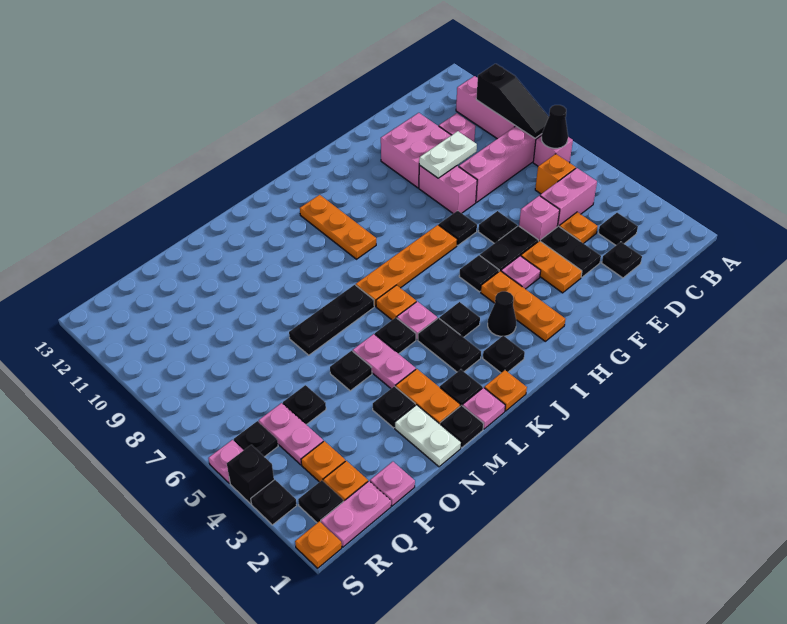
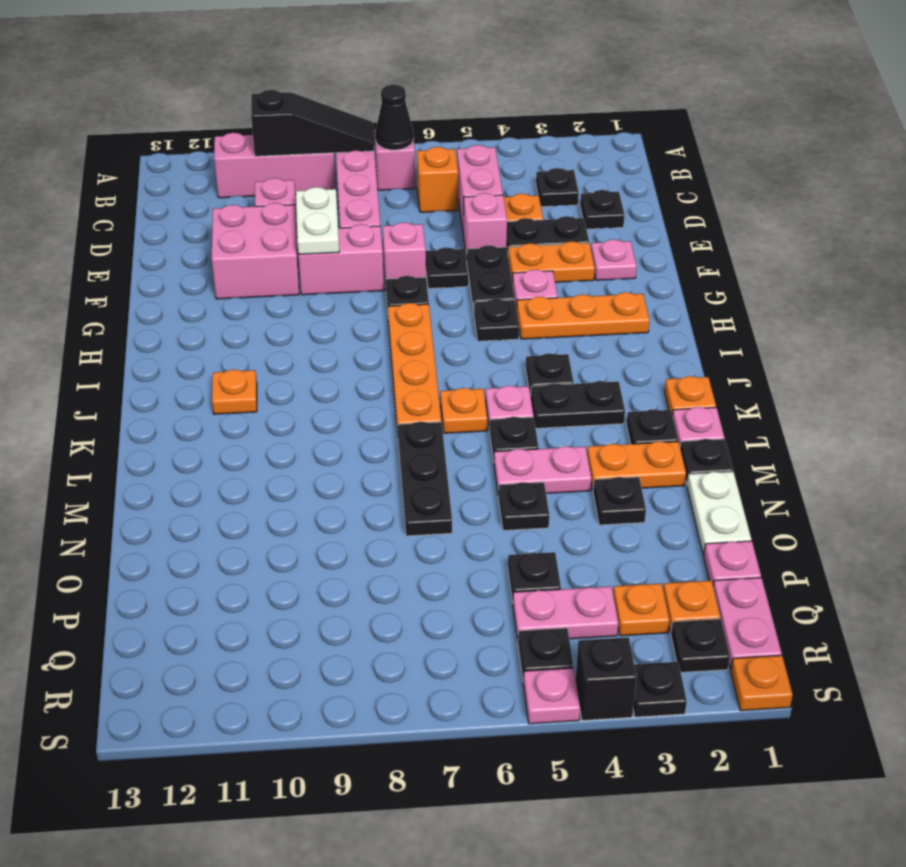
none -> pink plate F2 level 1
none -> pink brick F7 level 1
black cone I3 level 1 -> none
black plate J2 level 1 -> none
orange plate J9:J11 level 1 -> orange plate J11 level 1
white plate N1:N2 level 1 -> white plate N1:O1 level 1

